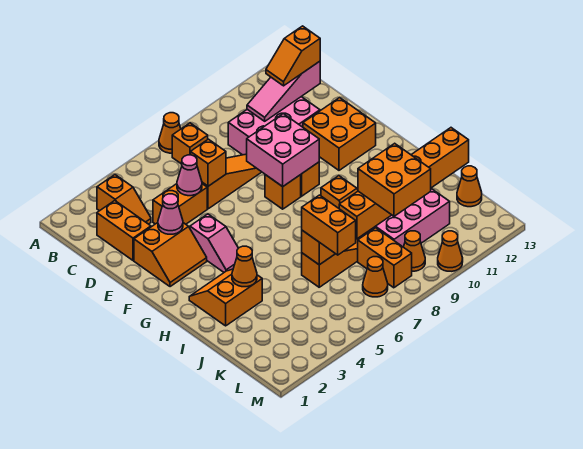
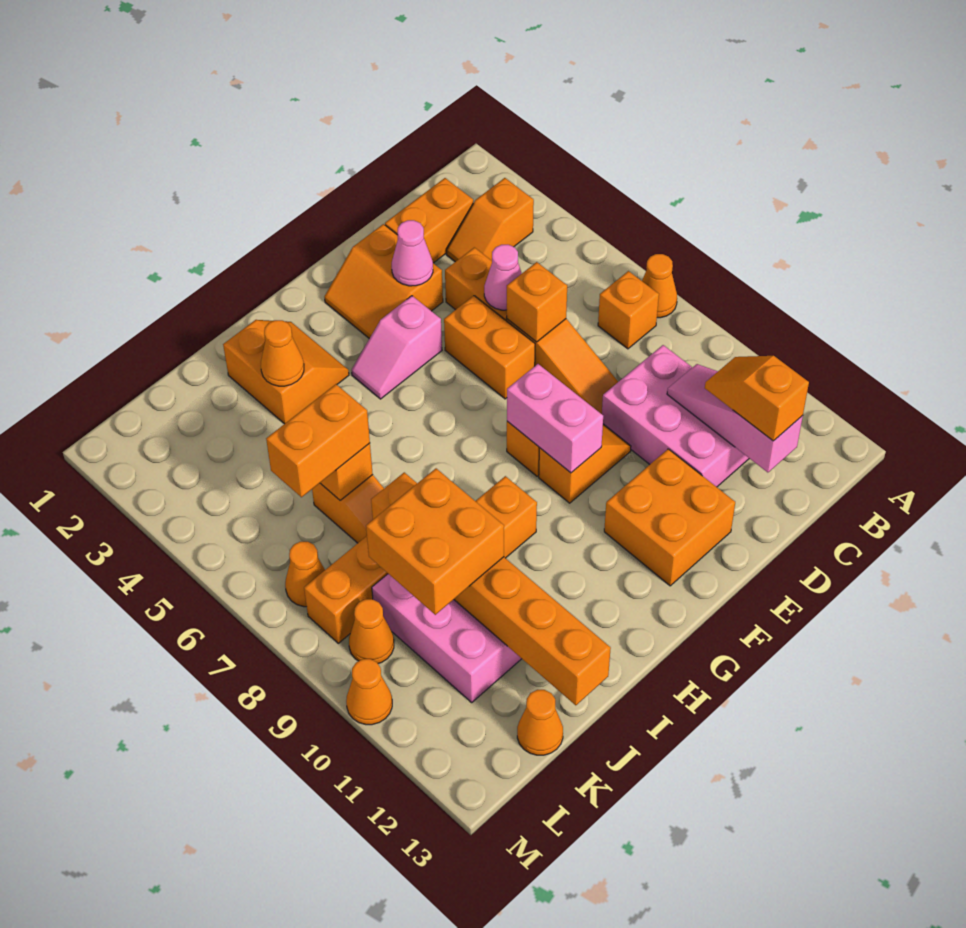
none -> orange brick E5:E6 level 1
pink brick E8:F9 level 2 -> pink brick F8:F9 level 2

